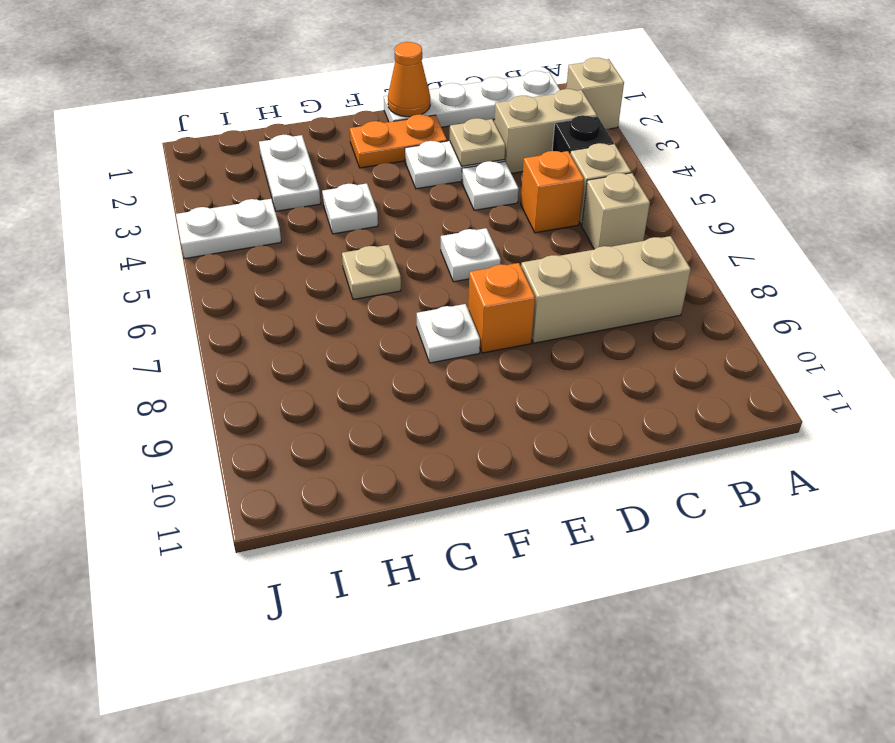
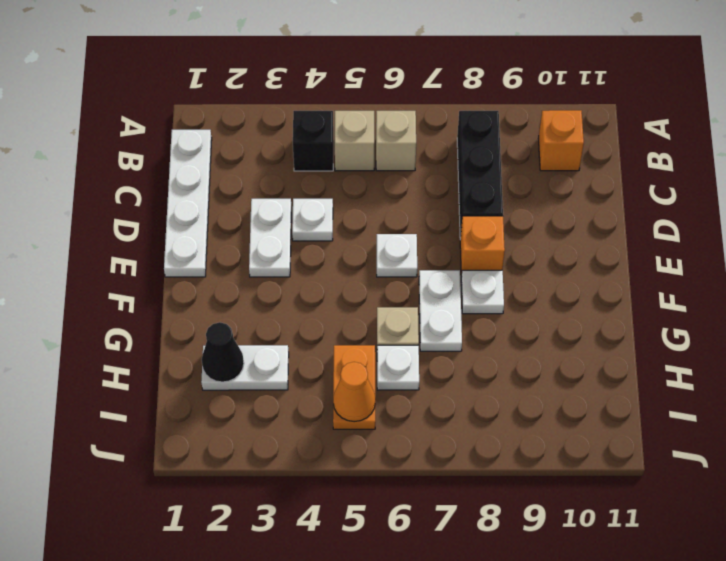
tan brick A2 level 1 -> none
tan brick B3:C3 level 1 -> none
tan brick B8:D8 level 1 -> black brick B8:D8 level 1
orange brick C5 level 1 -> orange brick B10 level 1
tan plate D3 level 2 -> none
orange cone E1 level 2 -> orange cone I5 level 2
orange plate E2:F2 level 1 -> orange plate H5:I5 level 1
white plate G4 level 1 -> white plate H6 level 1
none -> black cone H2 level 2
white plate I4:J4 level 1 -> white plate F7:G7 level 1

